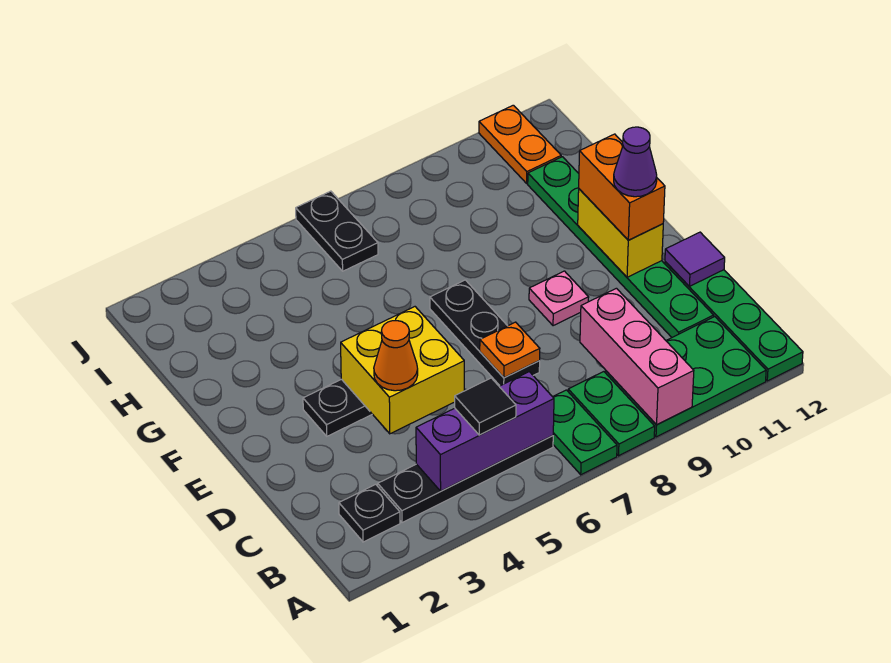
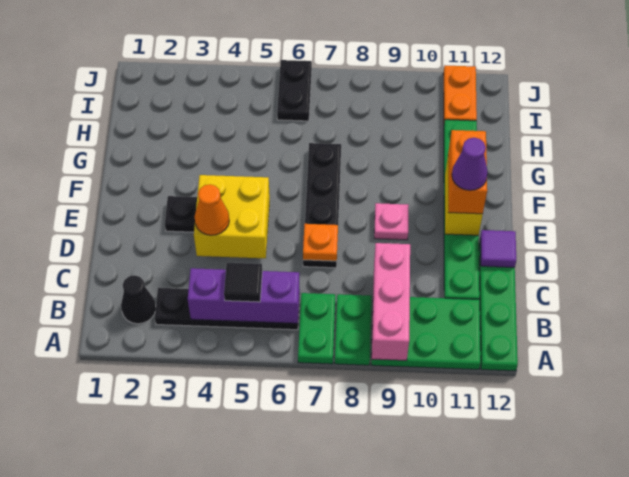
black plate B2 level 1 -> black cone B2 level 1
black plate D7:F7 level 1 -> black plate D7:G7 level 1

